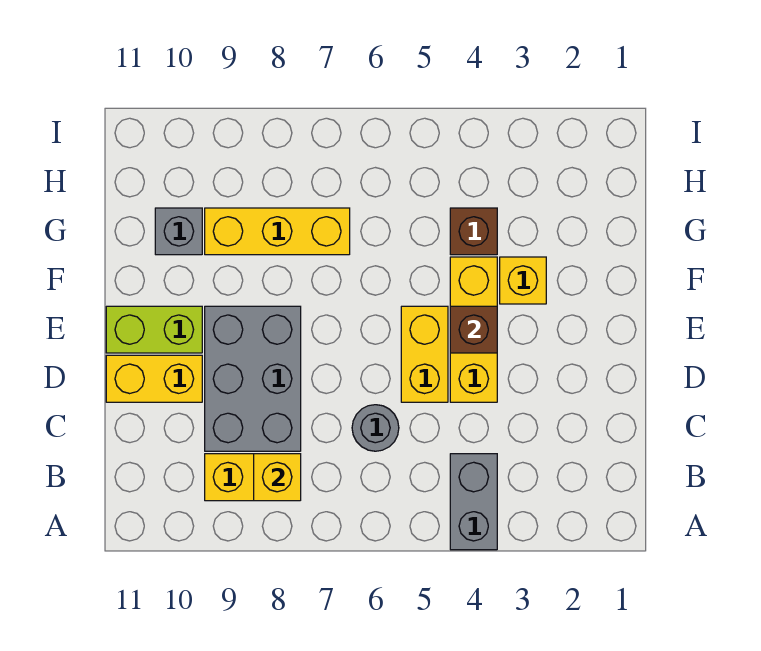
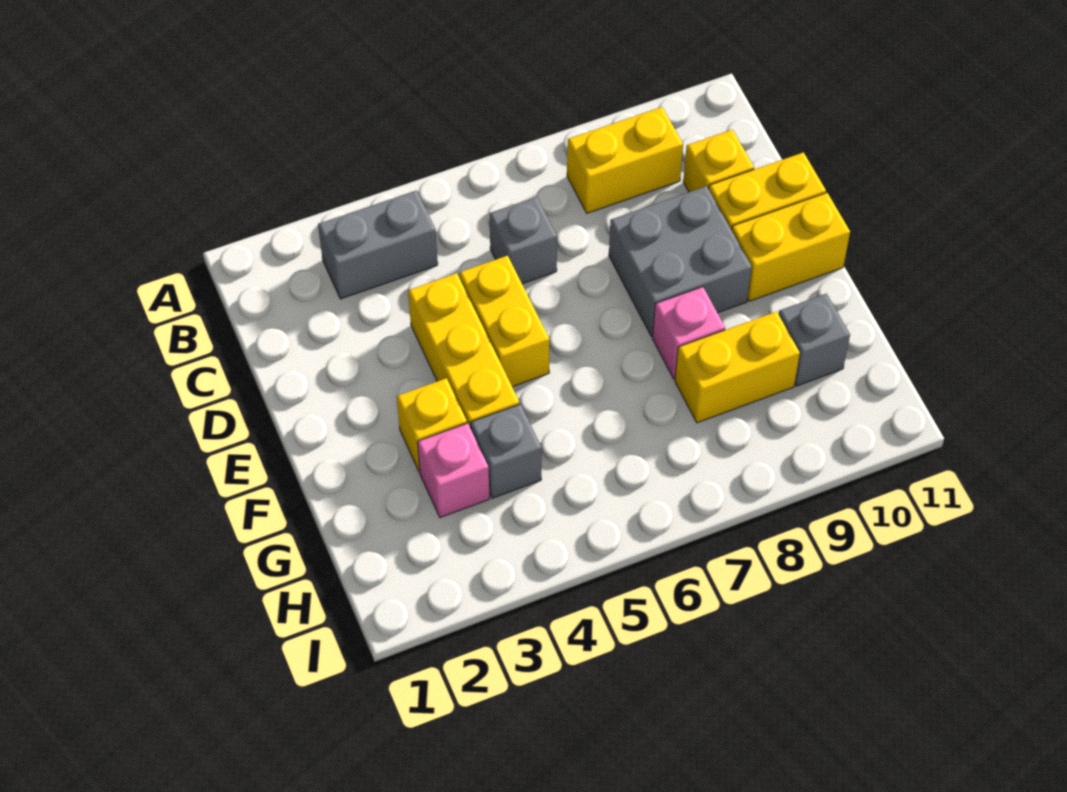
grey brick A4:B4 level 1 -> grey brick B3:B4 level 1
yellow brick B8 level 2 -> yellow brick C10 level 1
grey round brick C6 level 1 -> grey brick C6 level 1
grey brick C8:E9 level 1 -> grey brick D8:E9 level 1
brown brick E4 level 2 -> none
lime brick E10:E11 level 1 -> yellow brick E10:E11 level 1
none -> pink brick F8 level 1
none -> pink brick G3 level 1
brown brick G4 level 1 -> grey brick G4 level 1
yellow brick G7:G9 level 1 -> yellow brick G8:G9 level 1

